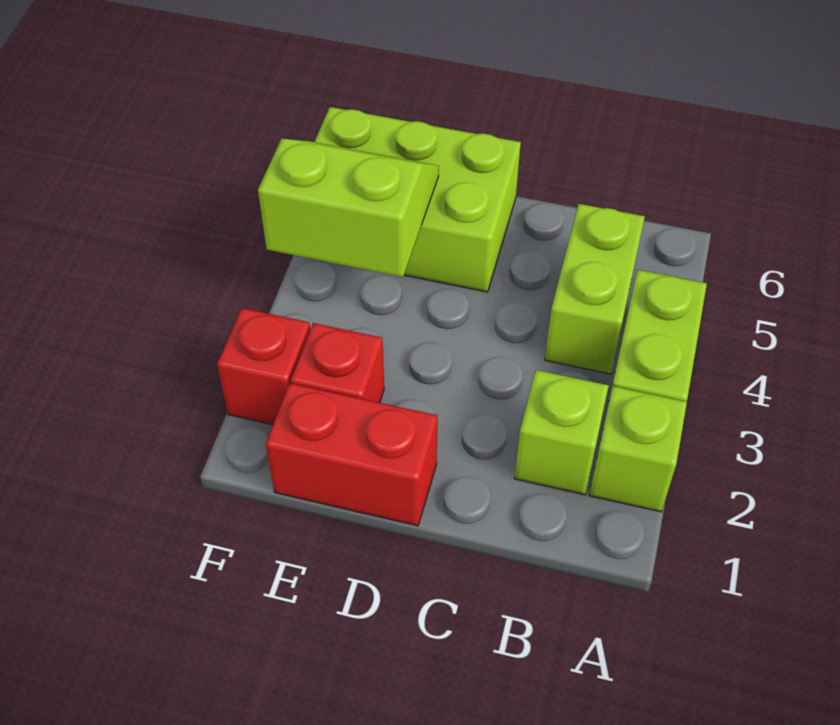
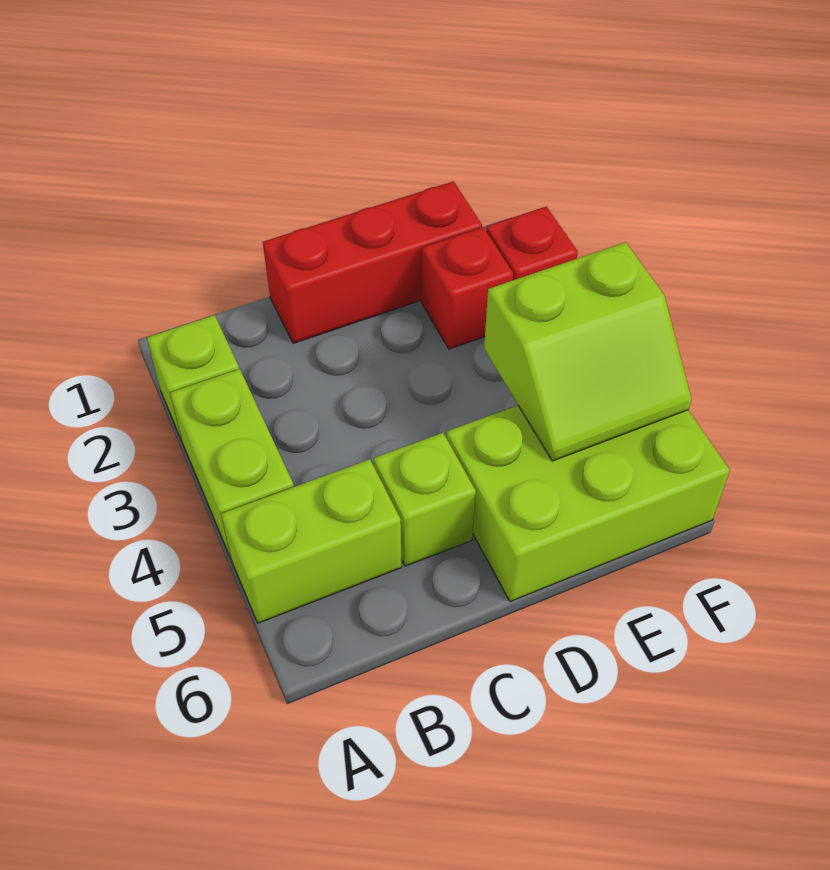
lime brick B2 level 1 -> lime brick C5 level 1
lime brick B4:B5 level 1 -> lime brick A5:B5 level 1
red brick D1:E1 level 1 -> red brick C1:E1 level 1

